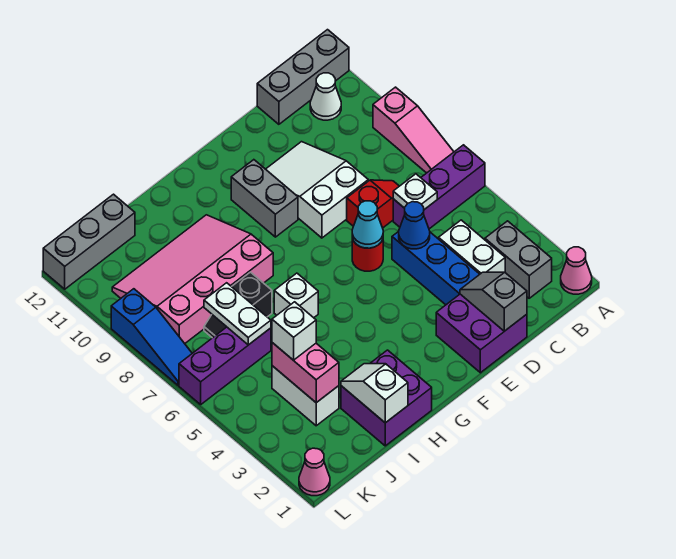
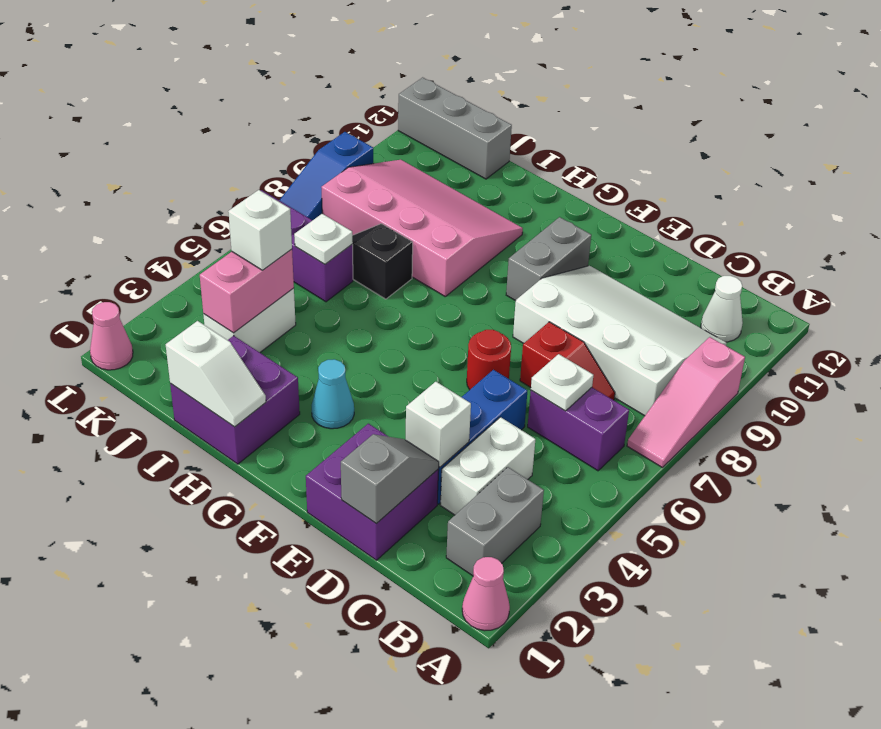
purple brick A6:C6 level 1 -> purple brick B6:C6 level 1
grey brick A12:C12 level 1 -> none
blue cone D5 level 2 -> none
white slope D8:E10 level 1 top 8 -> white slope B8:E10 level 1 top 8
cyan cone E6 level 2 -> cyan cone G3 level 1
white brick H6 level 1 -> white brick D3 level 2
white slope I1:I2 level 2 top 1 -> white slope H1:I1 level 2 top I
white plate J6:J7 level 2 -> white plate J6 level 2

